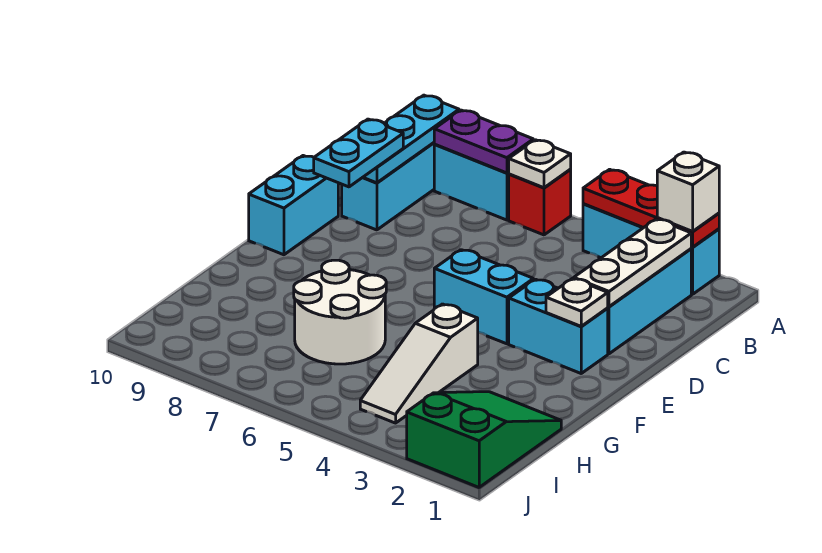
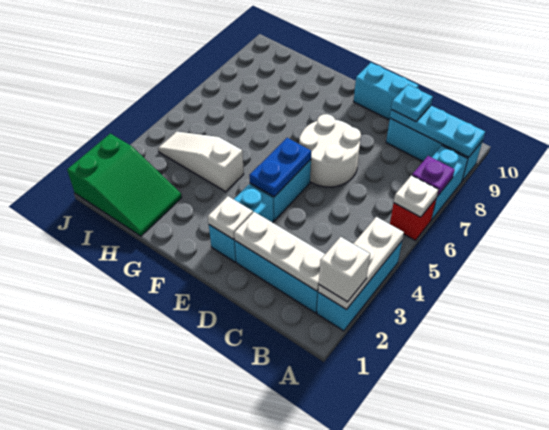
red plate A2:A4 level 2 -> white plate A2:A4 level 2
purple plate A7:A8 level 2 -> purple plate A7 level 2
cyan plate C9:D9 level 3 -> cyan plate C9 level 3
none -> blue plate E4:E5 level 2
white round brick G6:H7 level 1 -> white round brick D6:E7 level 1

